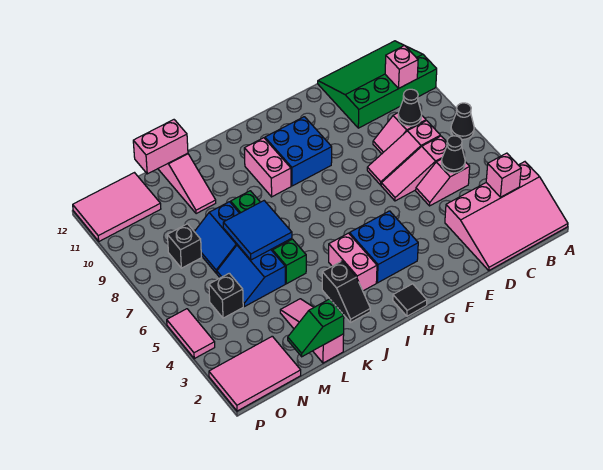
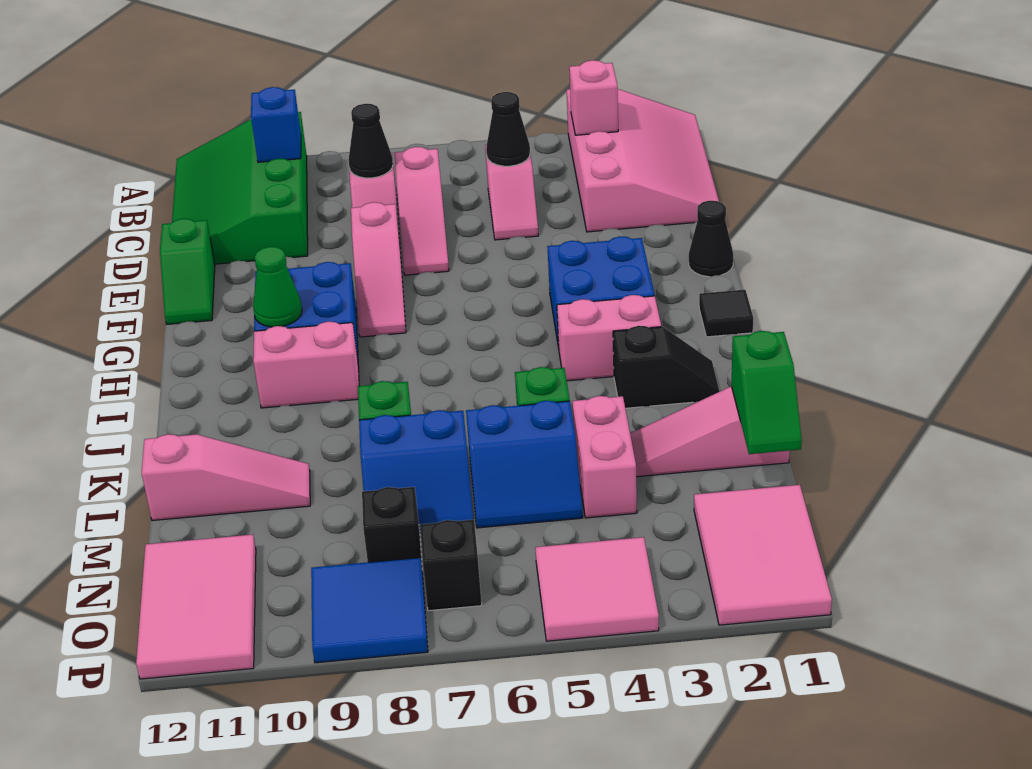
black cone A7 level 1 -> black cone F1 level 1
pink brick B10 level 2 -> blue brick B10 level 2
pink slope C6:E6 level 1 top C -> pink slope E8:G8 level 1 top E
none -> green slope E12:F12 level 1 top E
none -> green cone H10 level 2
blue tile K6:L7 level 2 -> blue tile O8:P9 level 1
pink brick L12:M12 level 2 -> pink brick L4:M4 level 1
black brick N5 level 1 -> black brick O7 level 1
pink tile P4:P5 level 1 -> pink tile O4:P5 level 1

